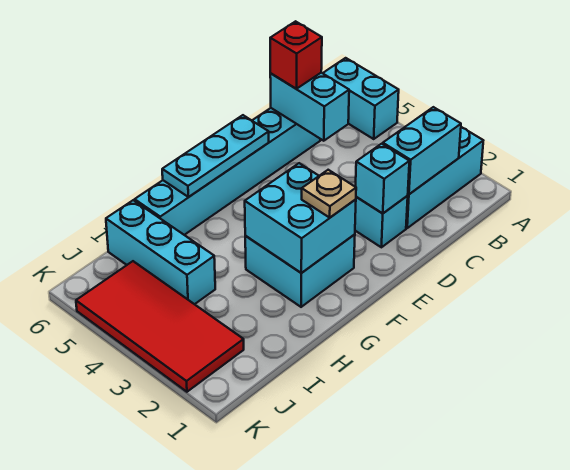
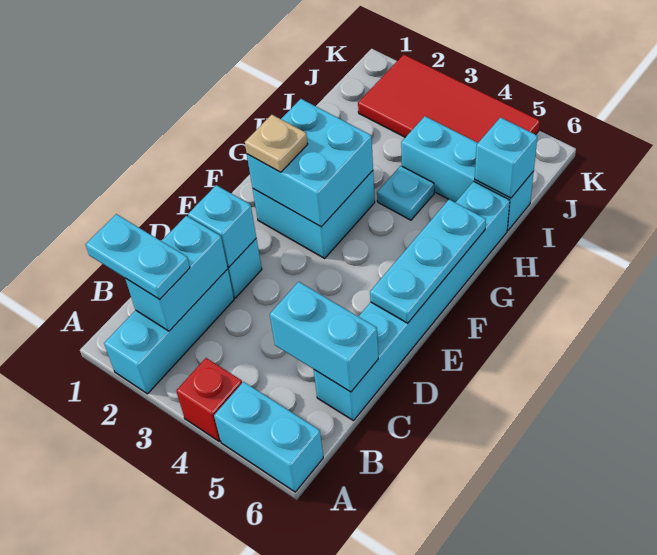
none -> cyan plate B1:B2 level 3
red brick C6 level 3 -> red brick A4 level 1
none -> cyan plate H4 level 1
none -> cyan brick I6 level 2

